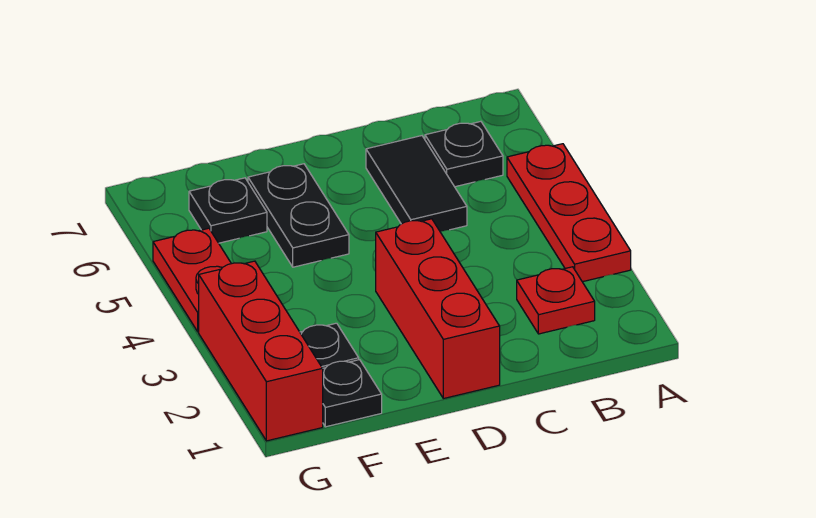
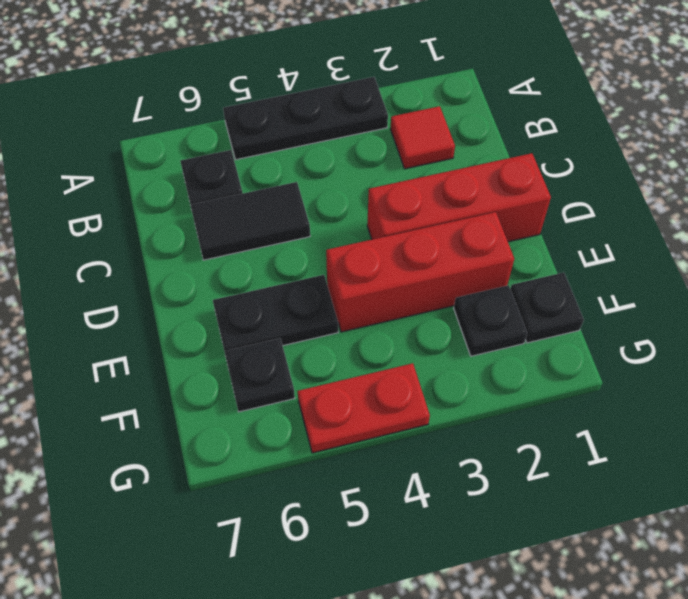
red plate A3:A5 level 1 -> black plate A3:A5 level 1
red plate B2 level 1 -> red tile B2 level 1
red brick G1:G3 level 1 -> red brick E2:E4 level 1

